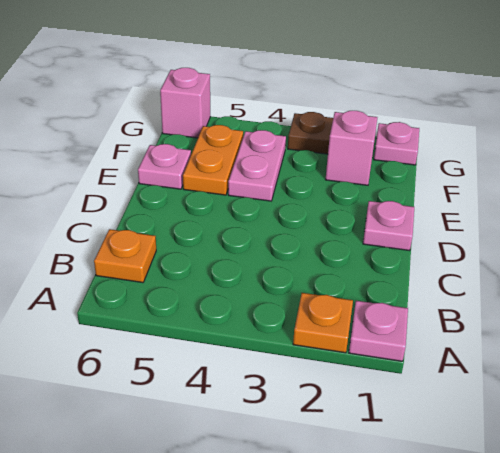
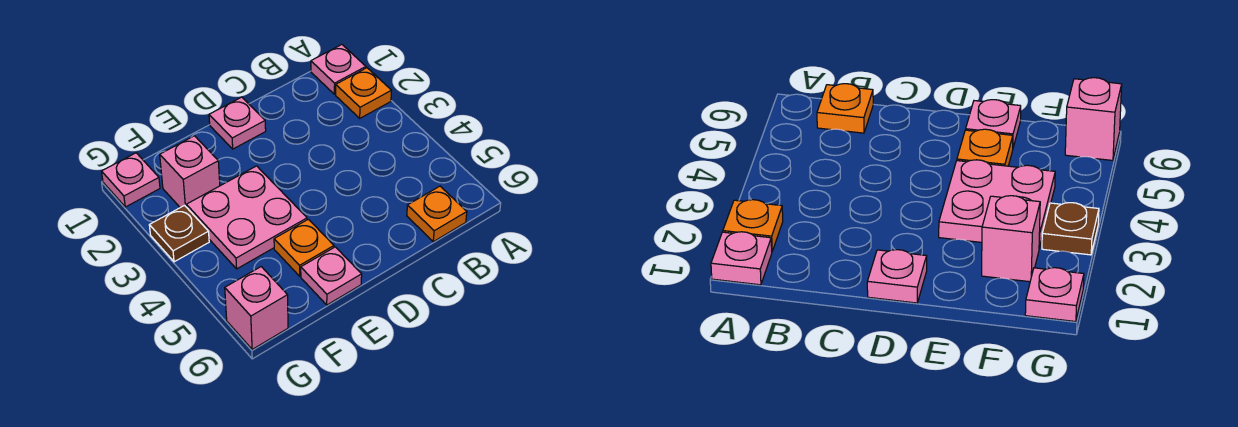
pink plate E4:F4 level 1 -> pink plate E3:F4 level 1
orange plate E5:F5 level 1 -> orange plate E5 level 1

